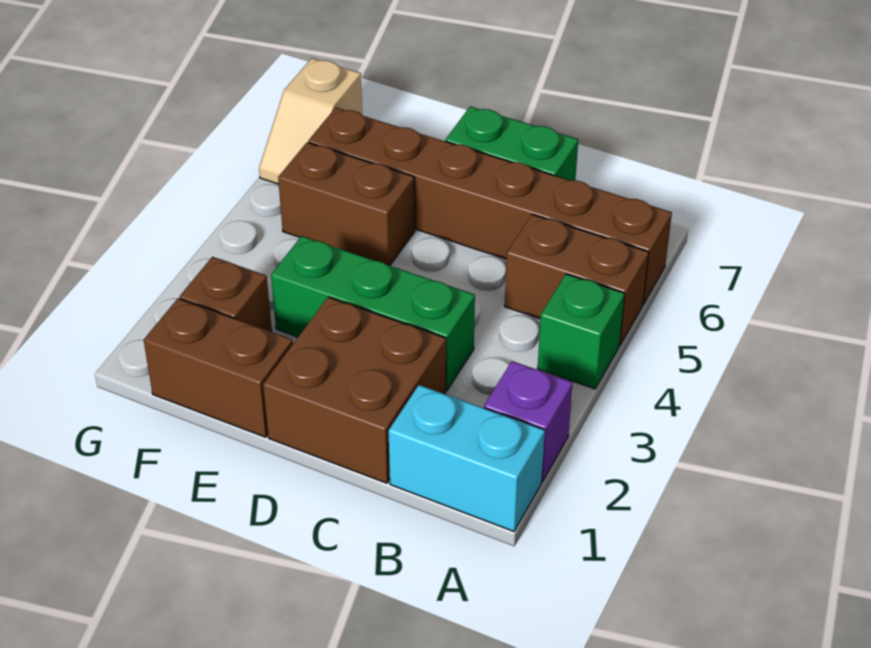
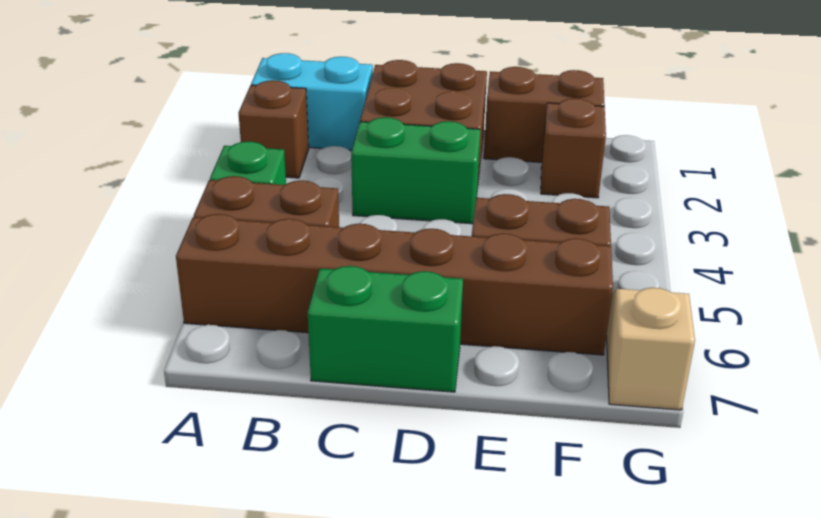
purple brick A2 level 1 -> brown brick A2 level 1
green brick C3:E3 level 1 -> green brick C3:D3 level 1

